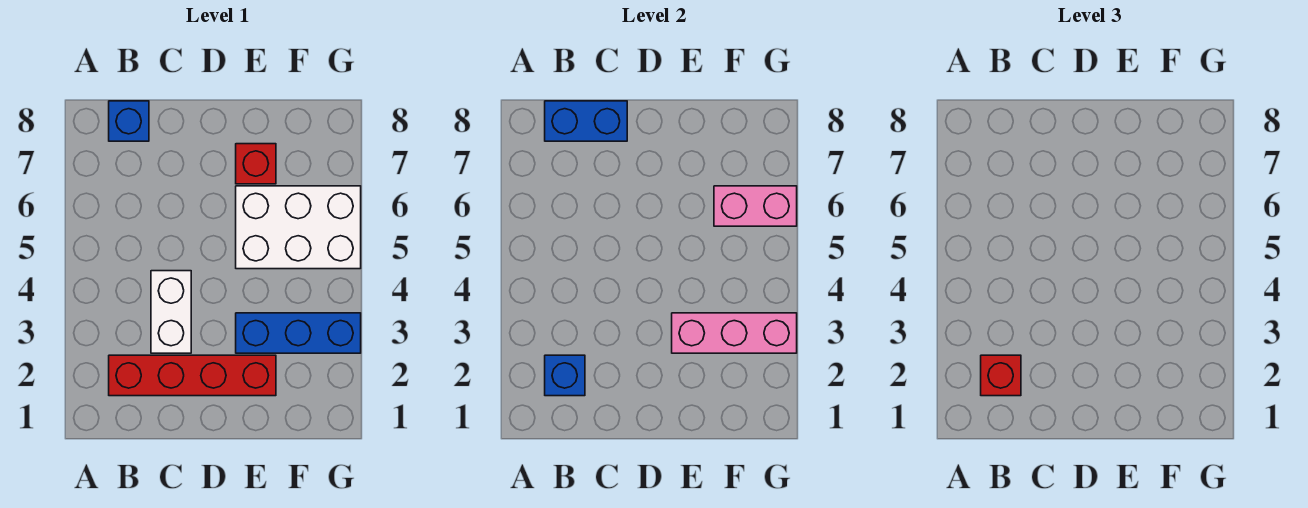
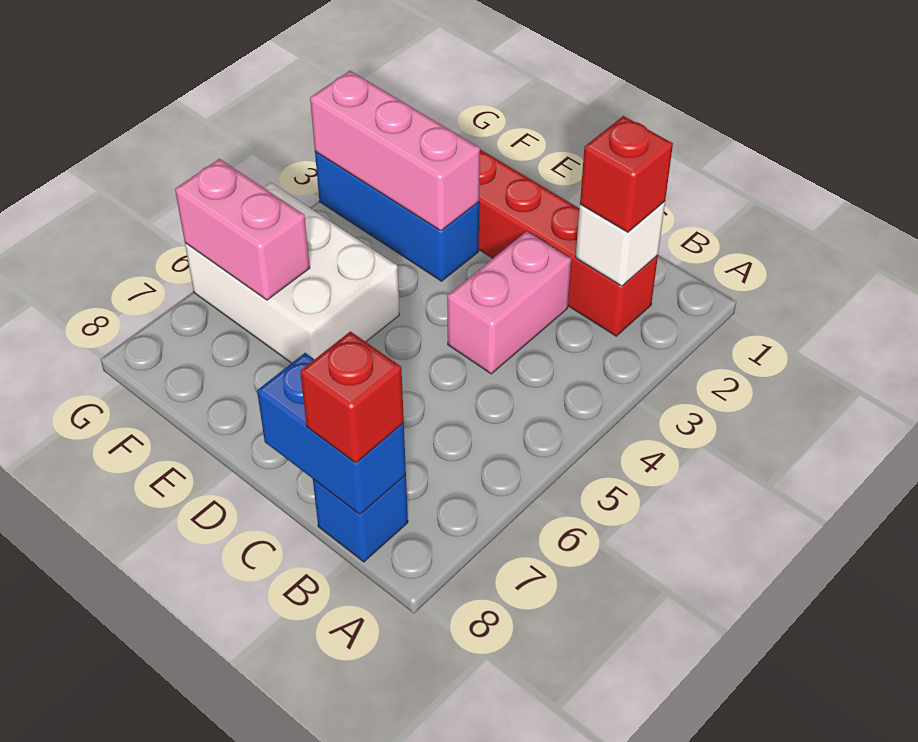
blue brick B2 level 2 -> white brick B2 level 2
white brick C3:C4 level 1 -> pink brick C3:C4 level 1
red brick E7 level 1 -> red brick B8 level 3

